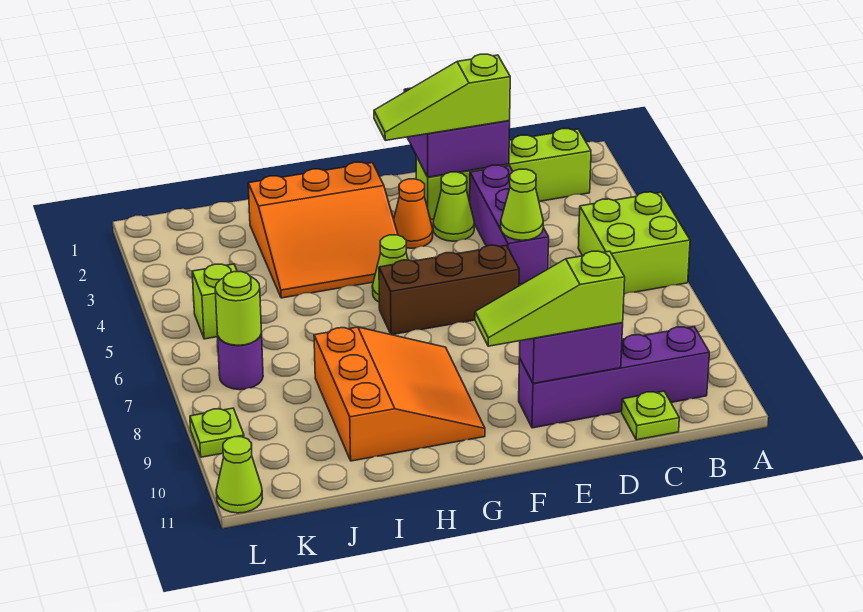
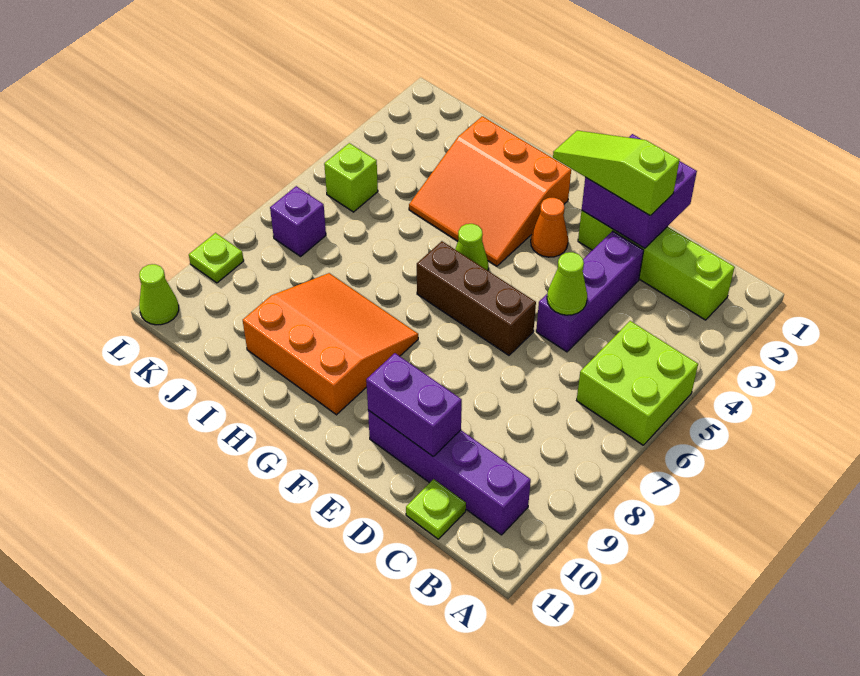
lime slope D10:F10 level 3 top D -> none
lime cone E3 level 1 -> none
orange slope G8:I10 level 1 top I -> orange slope G8:I10 level 1 top 10
purple round brick K7 level 1 -> purple brick K7 level 1
lime round brick K7 level 2 -> none

